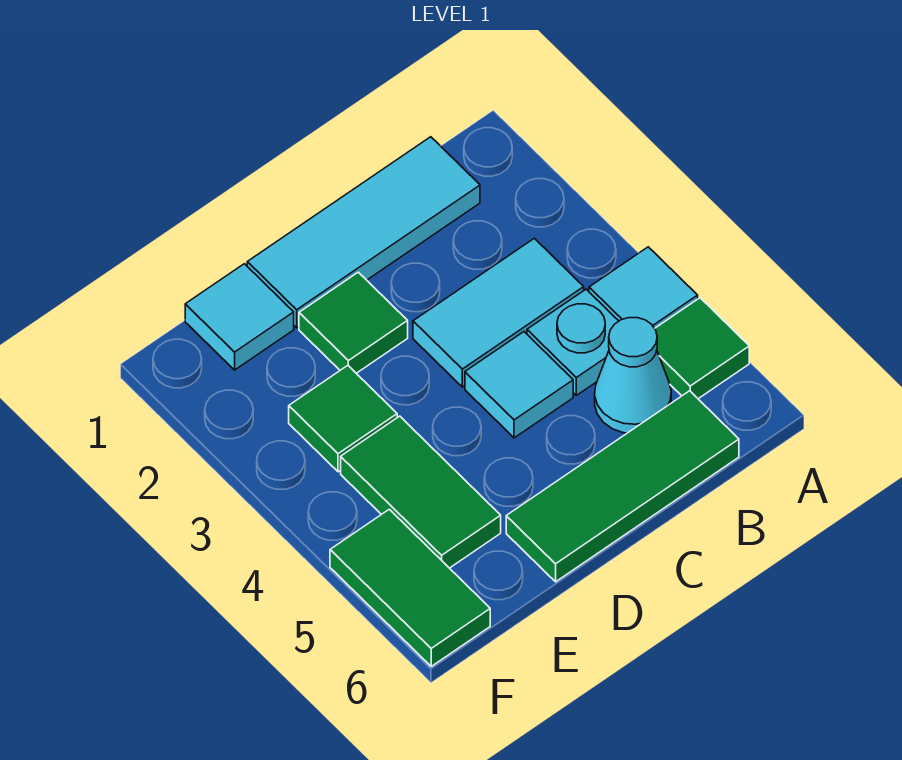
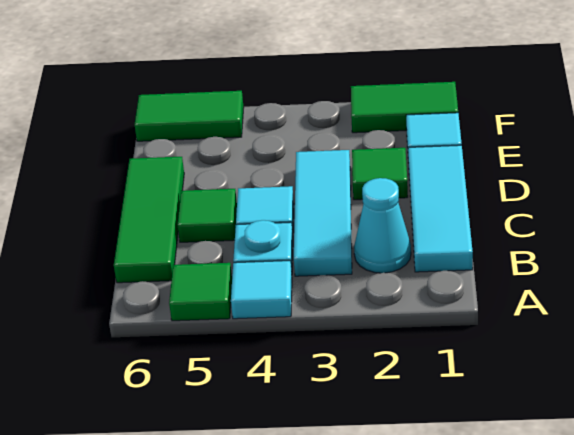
cyan tile B3:C3 level 1 -> cyan tile B3:D3 level 1
cyan cone B5 level 1 -> cyan cone B2 level 1
green tile E3 level 1 -> green tile C5 level 1
green tile E4:E5 level 1 -> green tile F1:F2 level 1

